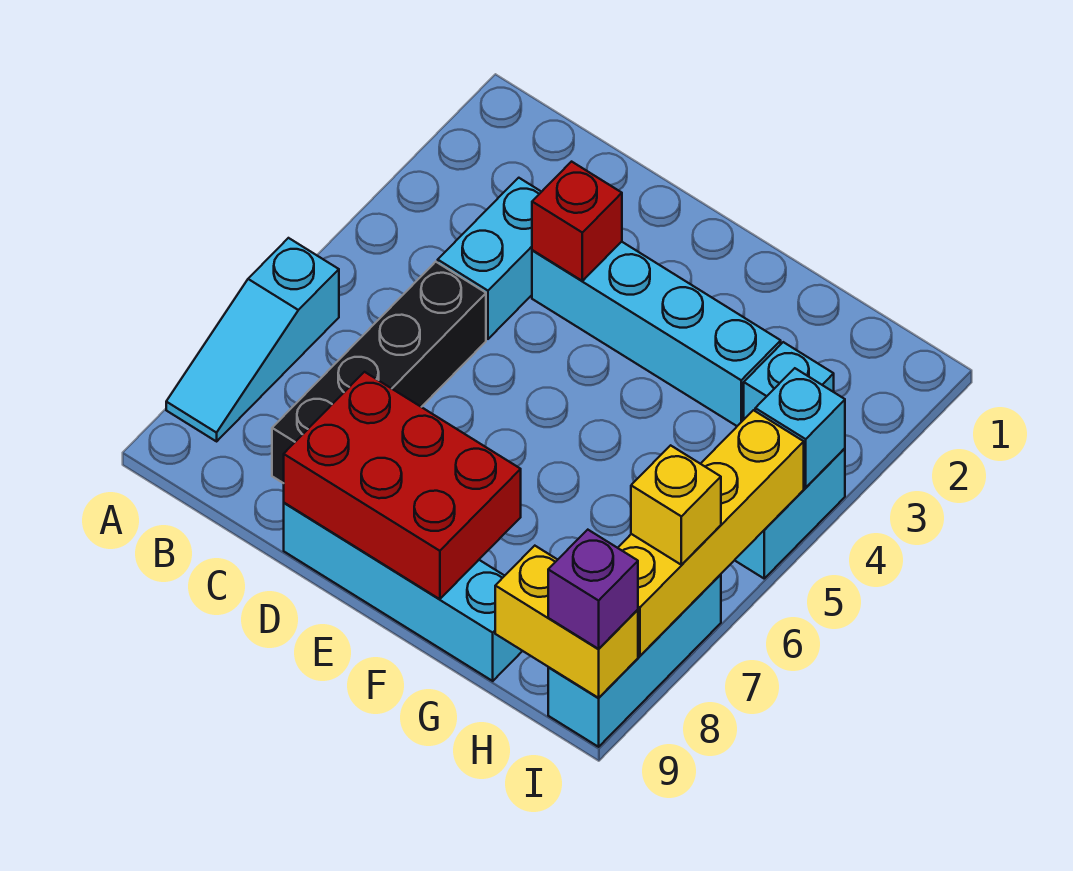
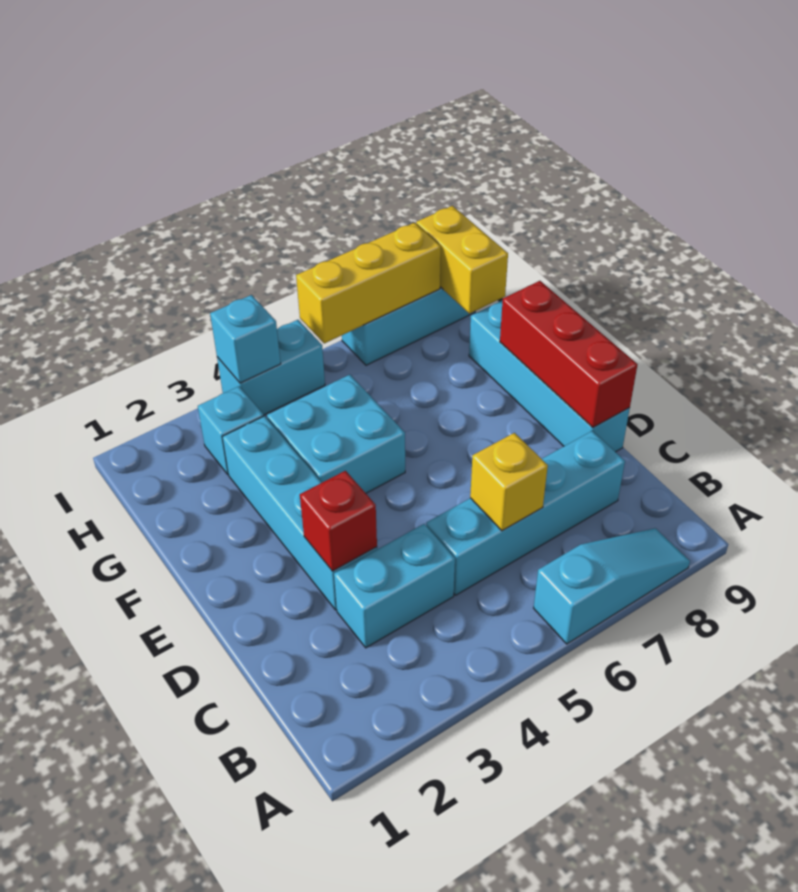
black brick C5:C8 level 1 -> cyan brick C5:C8 level 1
red brick D8:F9 level 2 -> red brick D9:F9 level 2
none -> cyan brick F4:G5 level 1
yellow brick I5:I8 level 2 -> yellow brick I6:I8 level 2
yellow brick I7 level 3 -> yellow brick C6 level 2
purple brick I9 level 3 -> none

